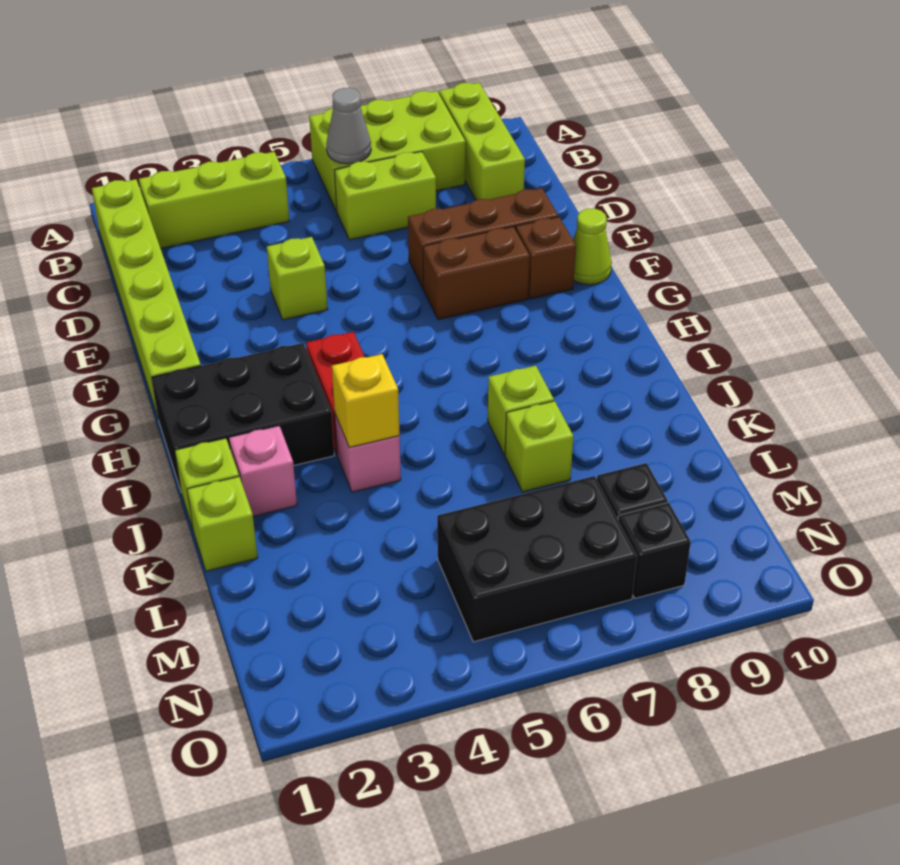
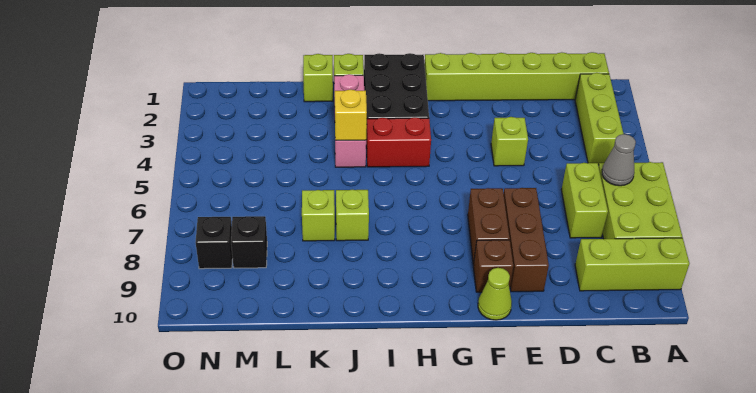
black brick M5:N7 level 1 -> none

